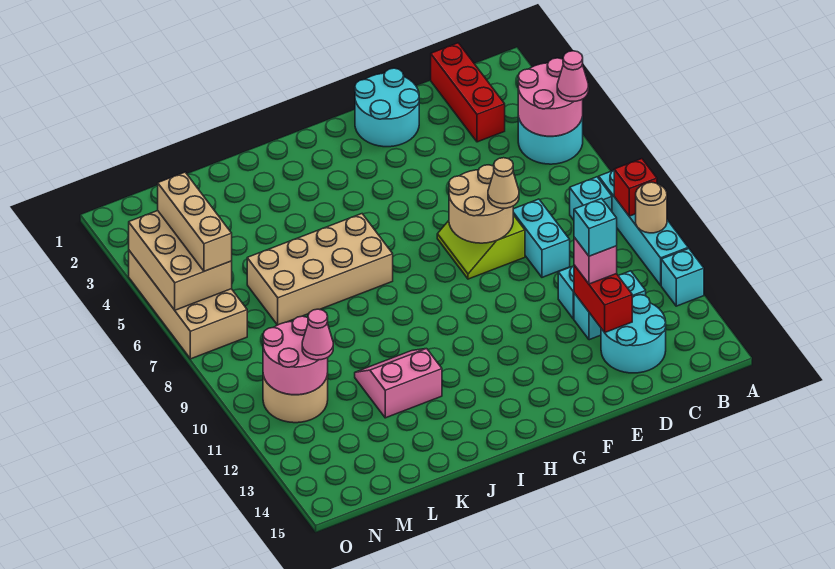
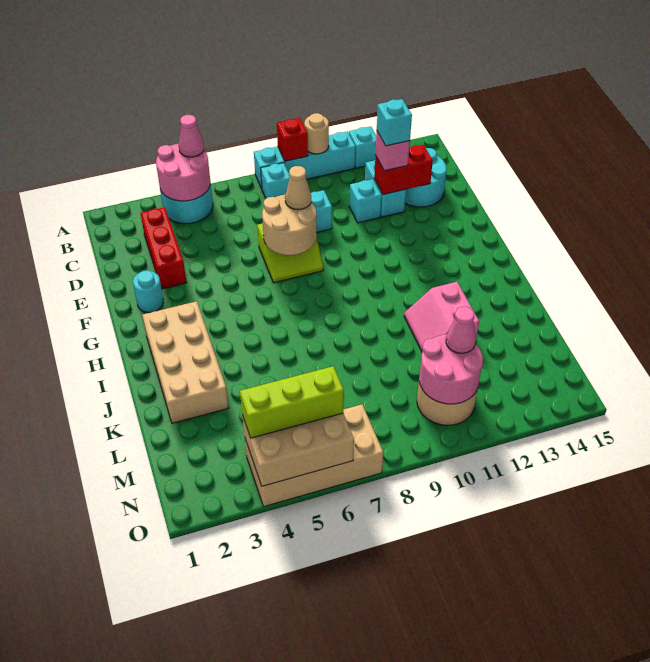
red brick C1:C3 level 1 -> red brick C3:E3 level 1
cyan round brick E1:F2 level 1 -> cyan round brick F2 level 1
tan brick I6:L7 level 1 -> tan brick H2:K3 level 1
tan brick N4:N6 level 3 -> lime brick N4:N6 level 3

